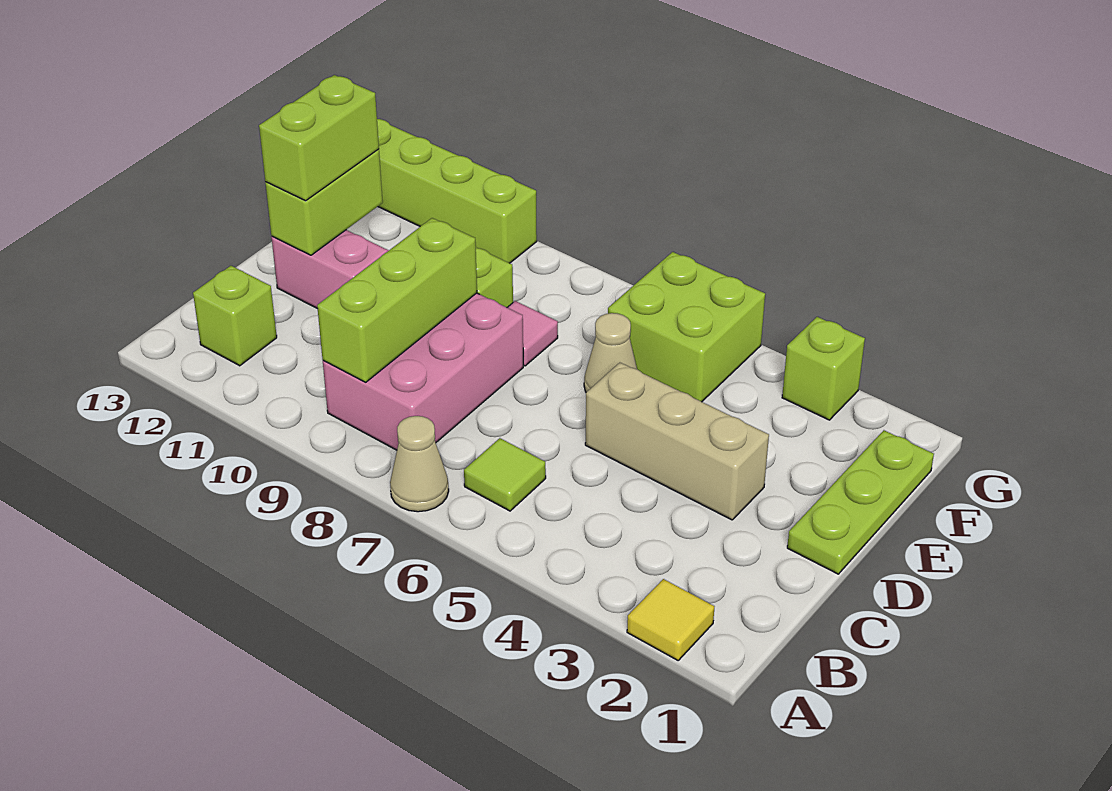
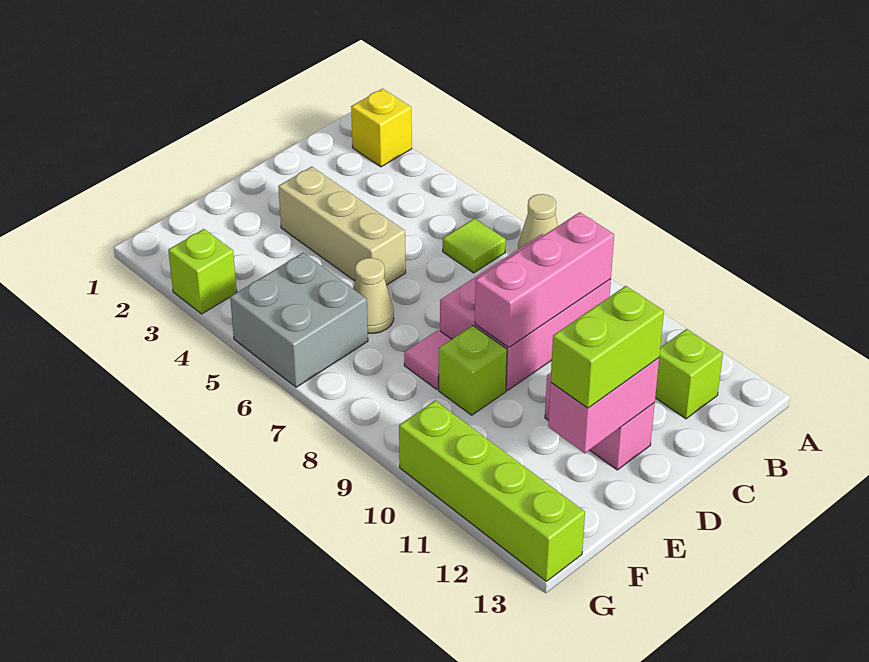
yellow tile A2 level 1 -> yellow brick A2 level 1
lime brick B9:D9 level 2 -> pink brick B9:D9 level 2
lime plate D1:F1 level 1 -> none
lime brick D12:E12 level 2 -> pink brick D12:E12 level 2
lime brick F5:G6 level 1 -> grey brick F5:G6 level 1

